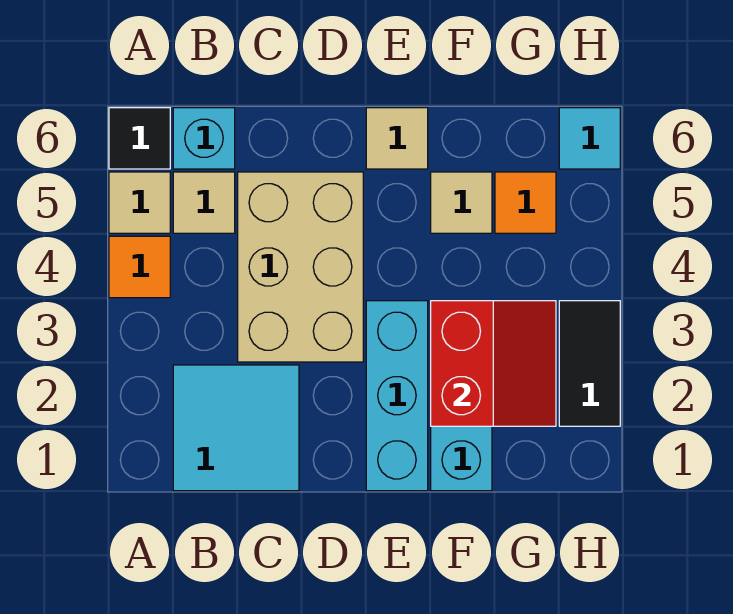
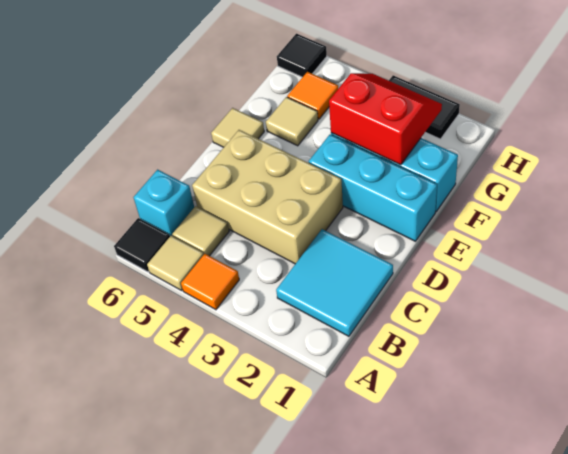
cyan tile H6 level 1 -> black tile H6 level 1

